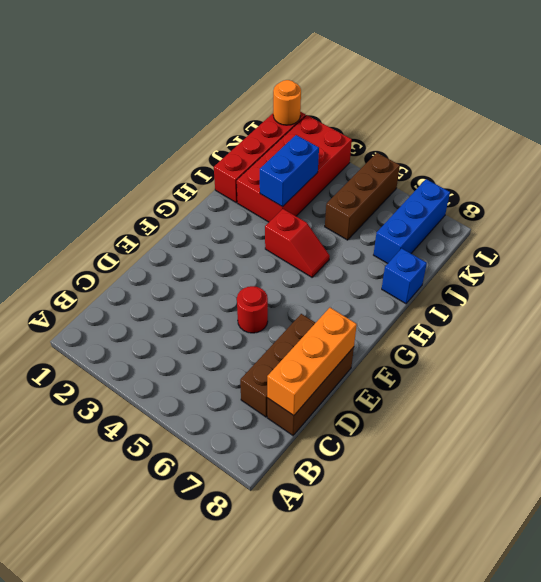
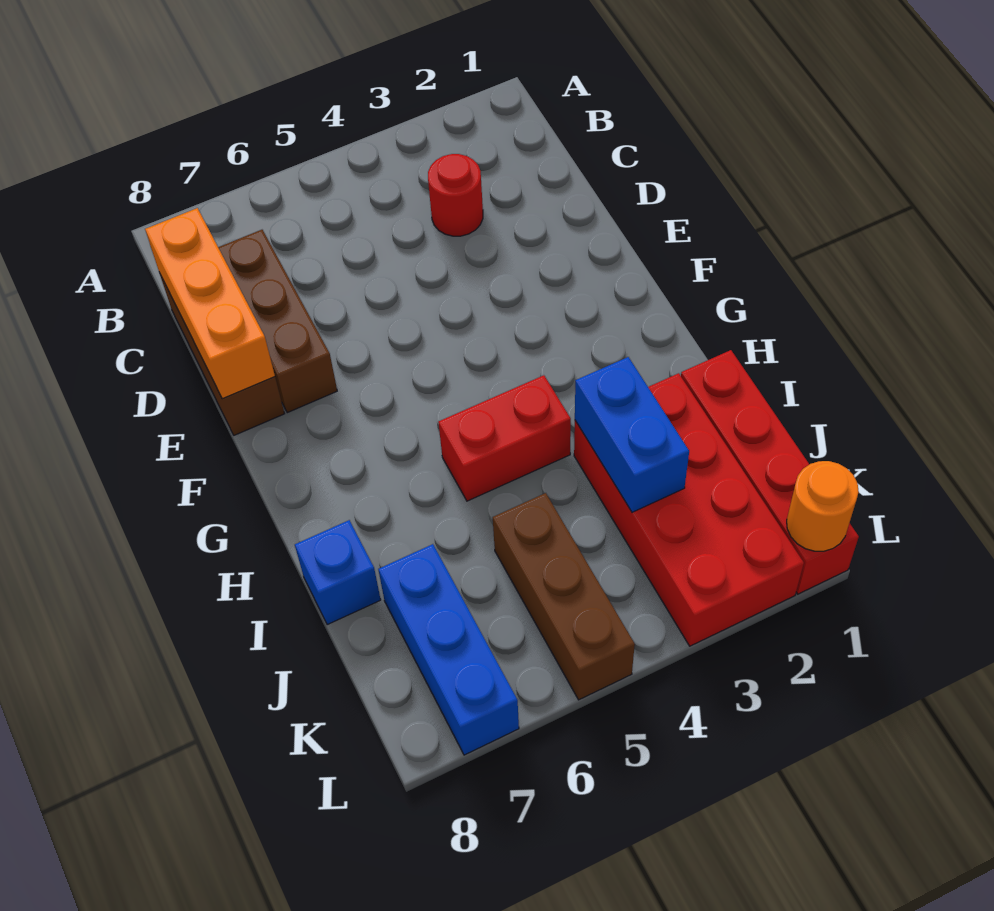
red round brick E5 level 1 -> red round brick C3 level 1
red slope H4:H5 level 1 top 4 -> red brick H4:H5 level 1

